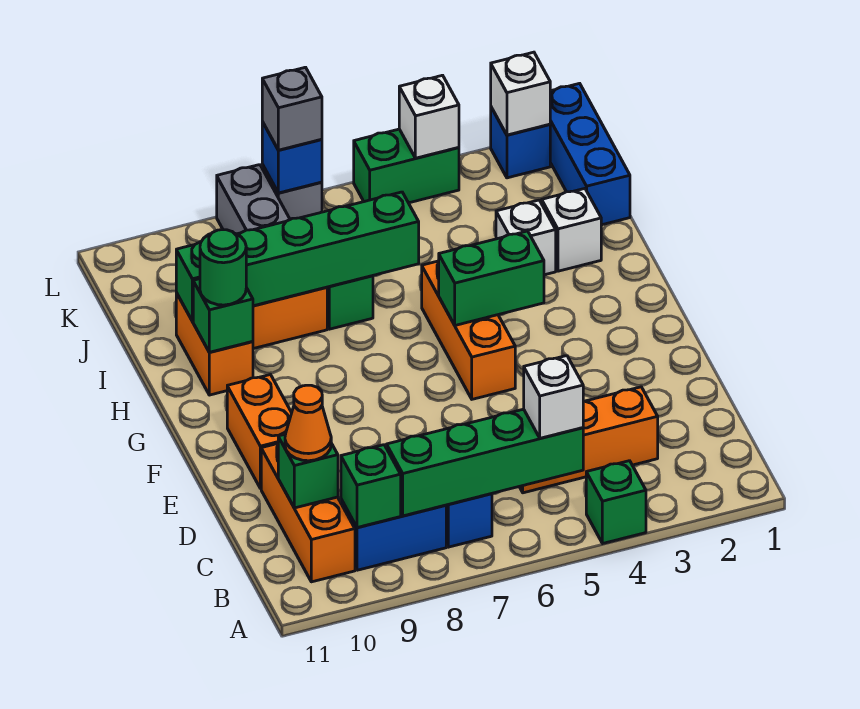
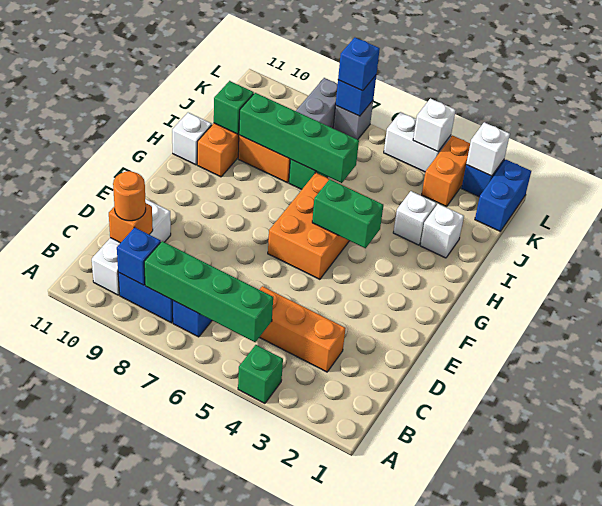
white brick B5 level 3 -> white brick H11 level 1
green brick B9 level 2 -> blue brick B9 level 2
orange brick B10:D10 level 1 -> white brick B10:D10 level 1
green brick C10 level 2 -> orange brick C10 level 2
orange cone C10 level 3 -> orange round brick C10 level 3
orange brick E10:F10 level 1 -> orange brick K3:L3 level 1
orange brick F5:H5 level 1 -> orange brick F5:H6 level 1
green brick H10 level 2 -> none
green round brick H10 level 3 -> none
blue brick J1:L1 level 1 -> blue brick K1:L1 level 1
green brick L4:L5 level 1 -> white brick L4:L5 level 1
grey brick L7 level 3 -> blue brick L7 level 3

